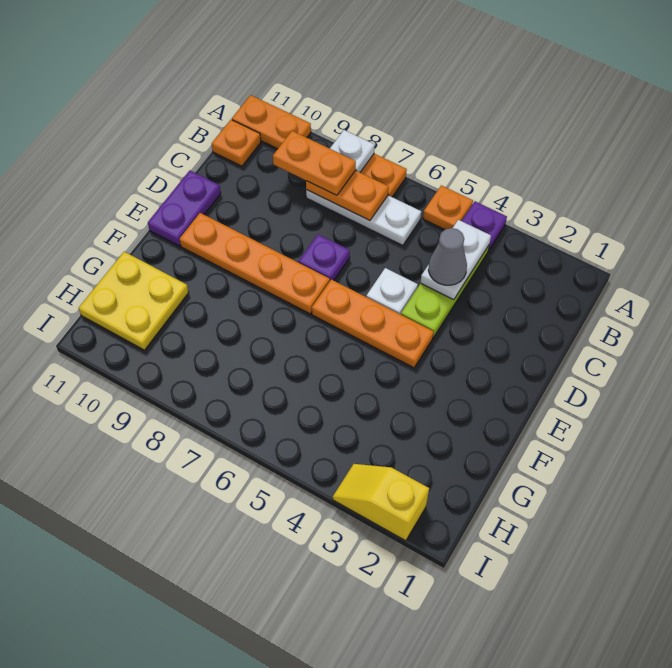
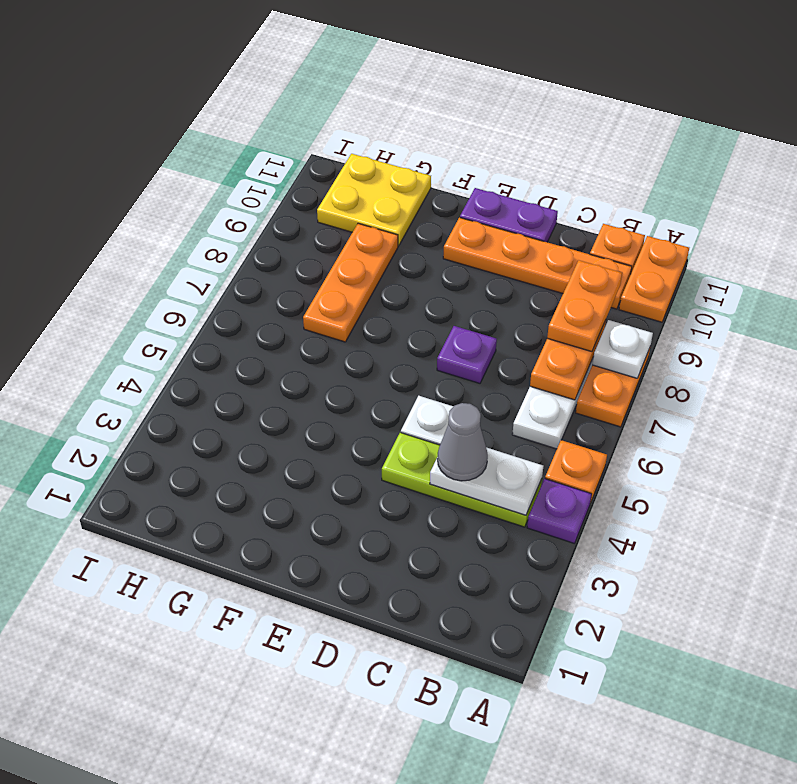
orange plate E4:E6 level 1 -> orange plate G7:G9 level 1
orange plate E7:E10 level 1 -> orange plate B10:E10 level 1
yellow slope I2:I3 level 1 top 2 -> none

